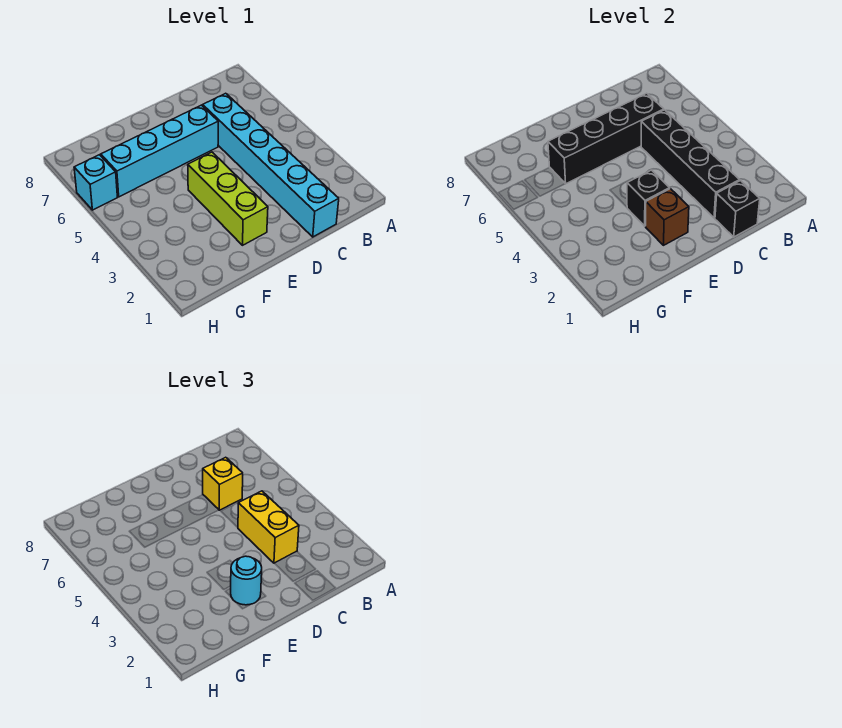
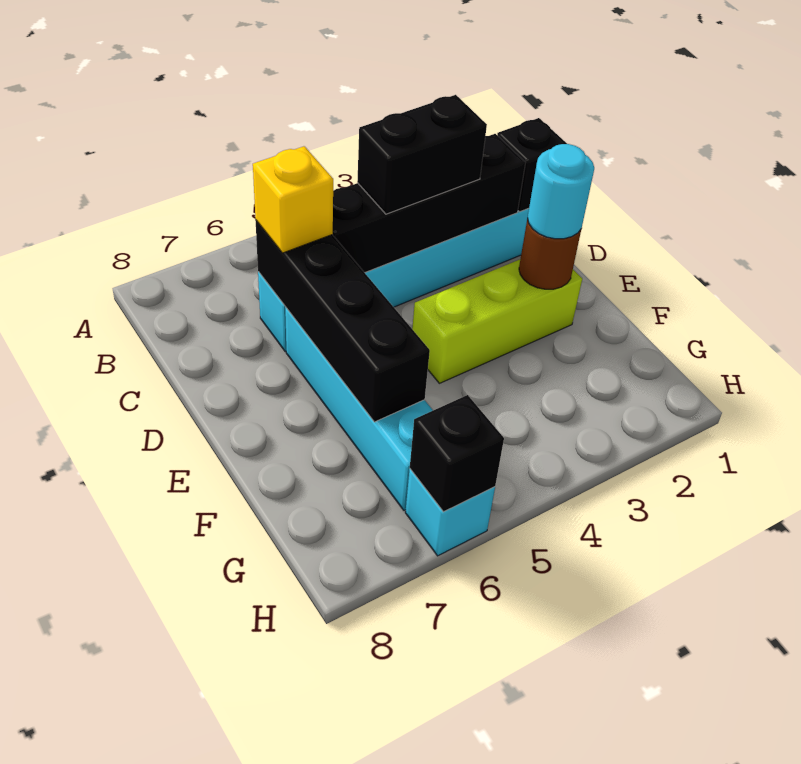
yellow brick C3:C4 level 3 -> black brick C3:C4 level 3
brown brick E2 level 2 -> brown round brick E2 level 2
black brick E3 level 2 -> black brick H6 level 2

